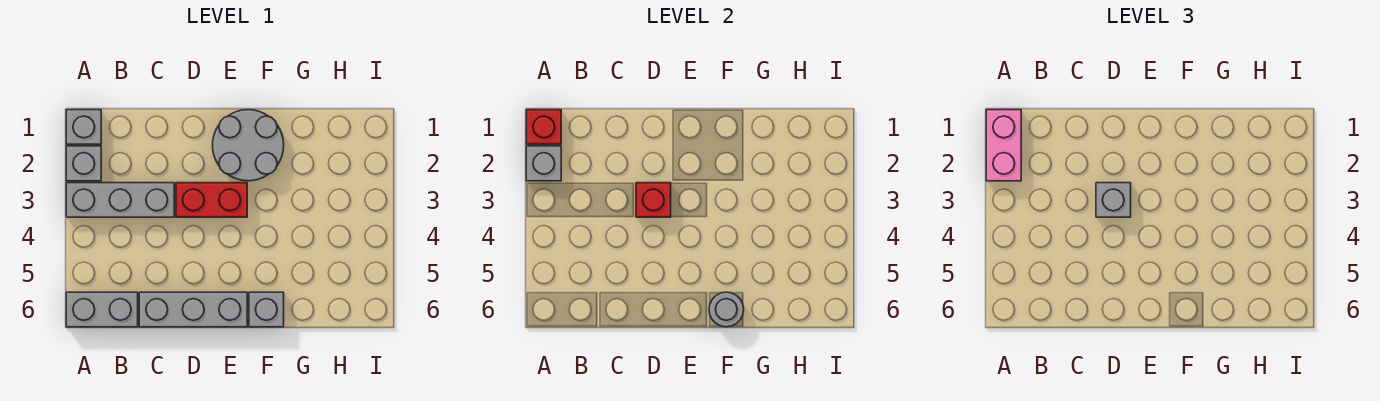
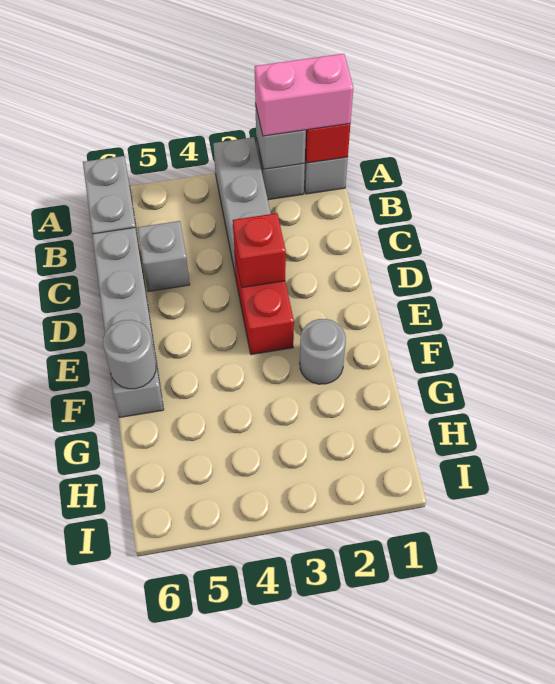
grey brick D3 level 3 -> grey brick C5 level 1
grey round brick E1:F2 level 1 -> grey round brick F2 level 1

